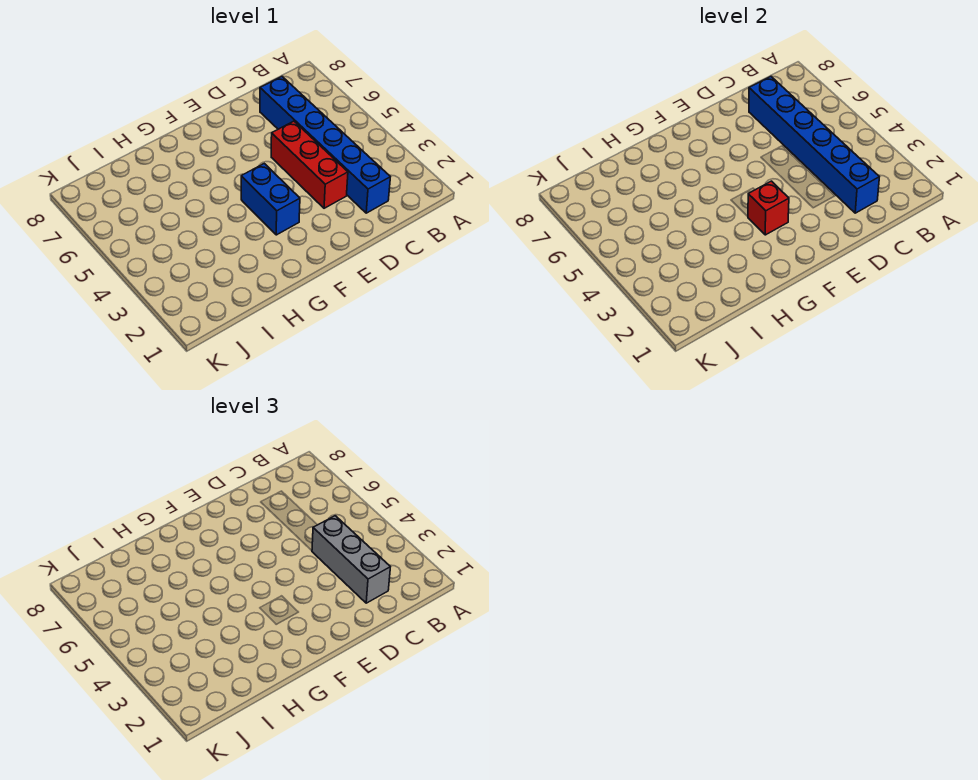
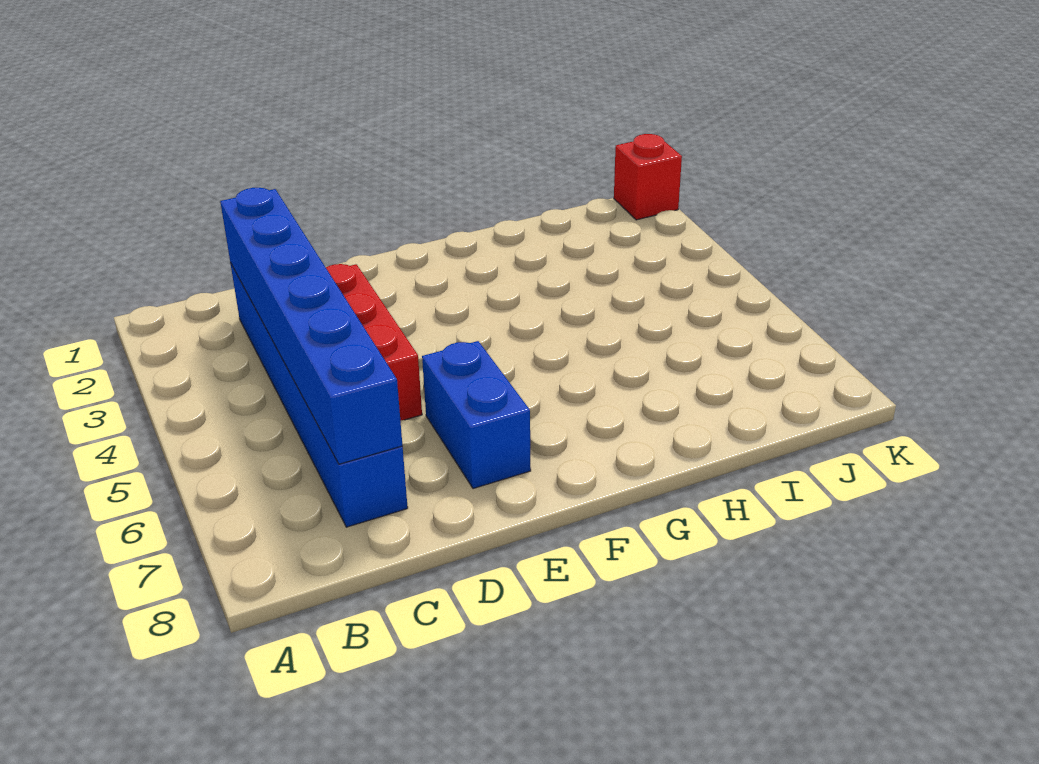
grey brick C2:C4 level 3 -> none
blue brick F3:F4 level 1 -> blue brick E6:E7 level 1
red brick F3 level 2 -> red brick K1 level 1

